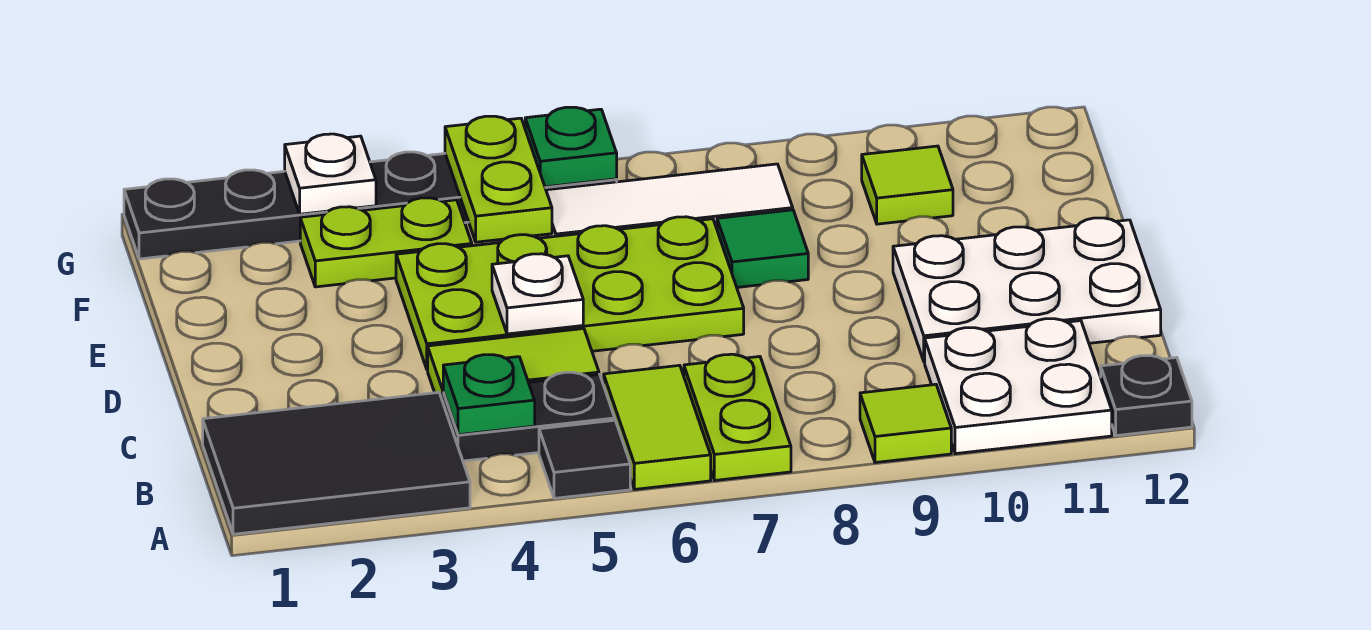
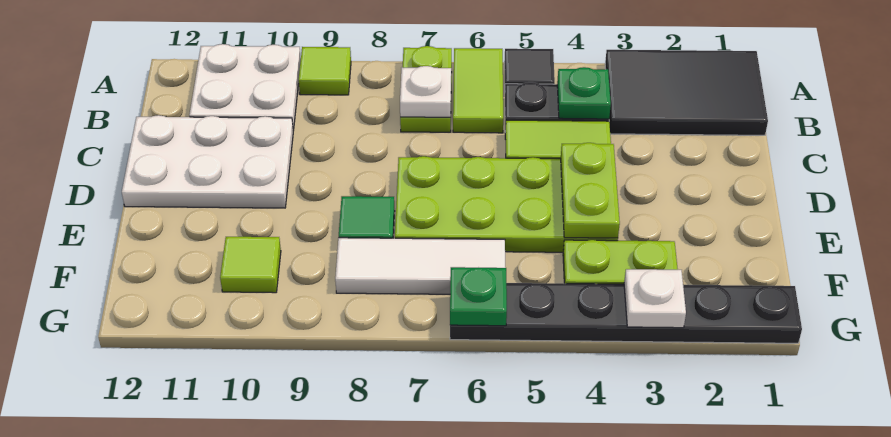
black plate A12 level 1 -> none
white plate D5 level 2 -> white plate B7 level 2
lime plate F5:G5 level 2 -> lime plate D4:E4 level 2

